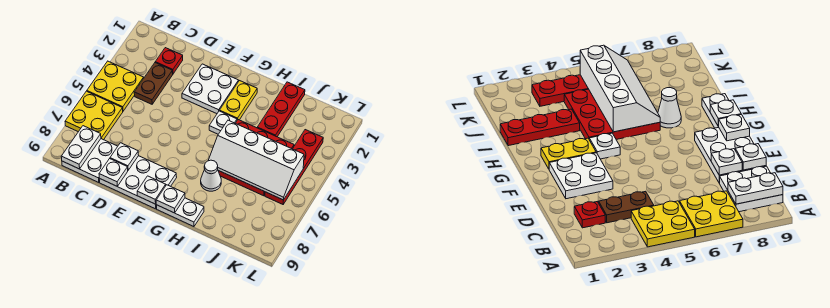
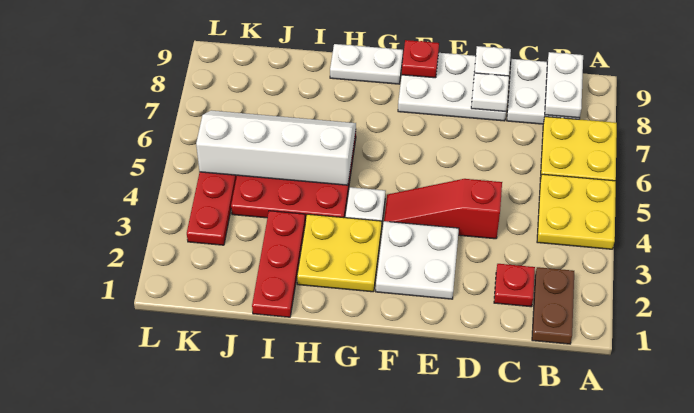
brown plate C3:C4 level 1 -> brown plate B1:B2 level 1
none -> red slope D4:F4 level 1 top D
white plate F9 level 2 -> red plate F9 level 2
yellow plate G2:G3 level 1 -> yellow plate G2:H3 level 1
white plate G9 level 2 -> none
white cone H7 level 1 -> none

